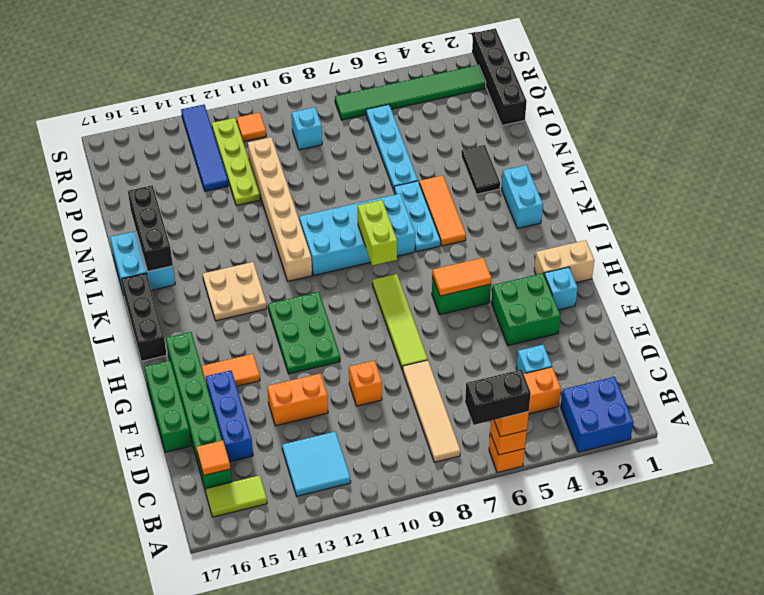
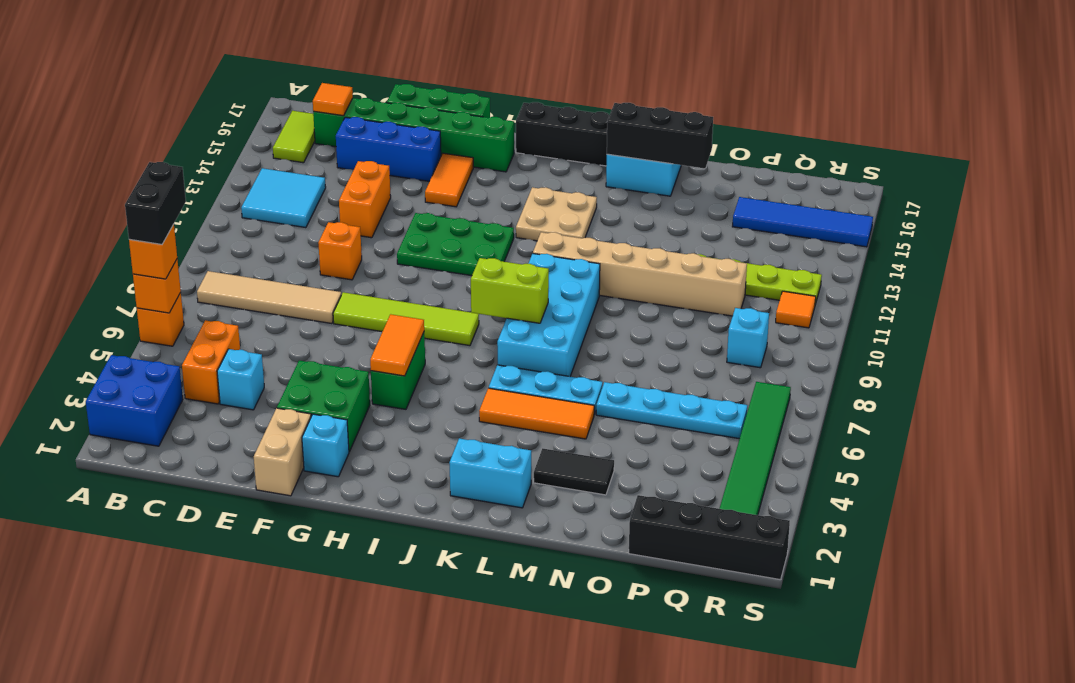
tan brick H1:H2 level 1 -> tan brick F1:F2 level 1
blue tile P13:S13 level 1 -> blue tile P15:S15 level 1

